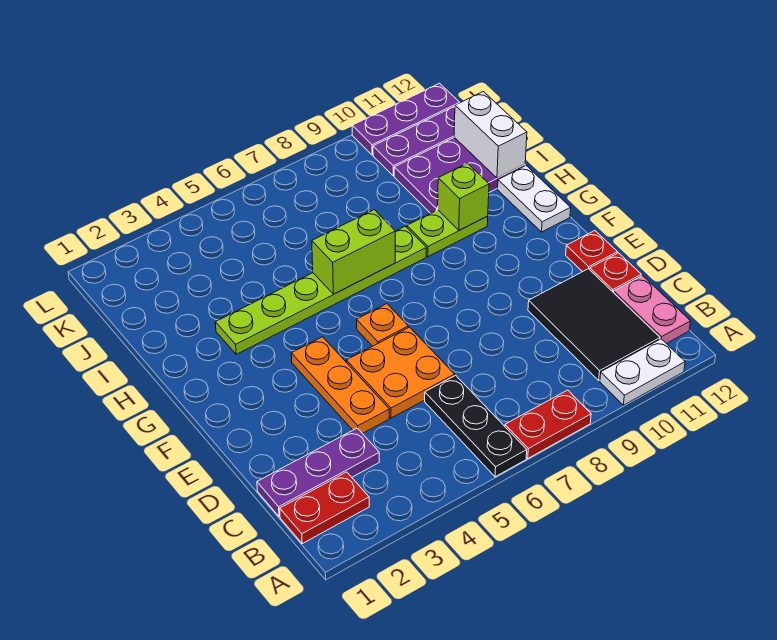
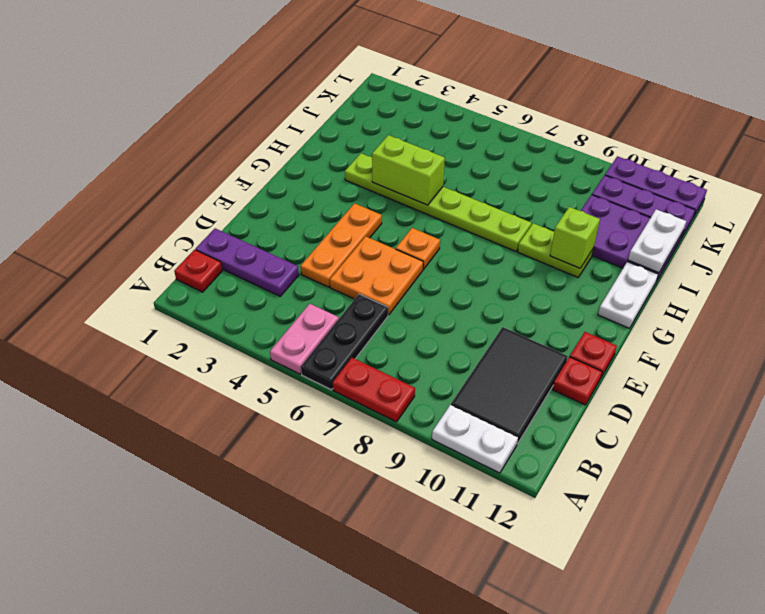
red plate B1:B2 level 1 -> red plate B1 level 1
pink plate B12:C12 level 1 -> pink plate A5:B5 level 1
lime brick H6:H7 level 2 -> lime brick H4:H5 level 2
white brick I12:J12 level 2 -> white plate I12:J12 level 2

